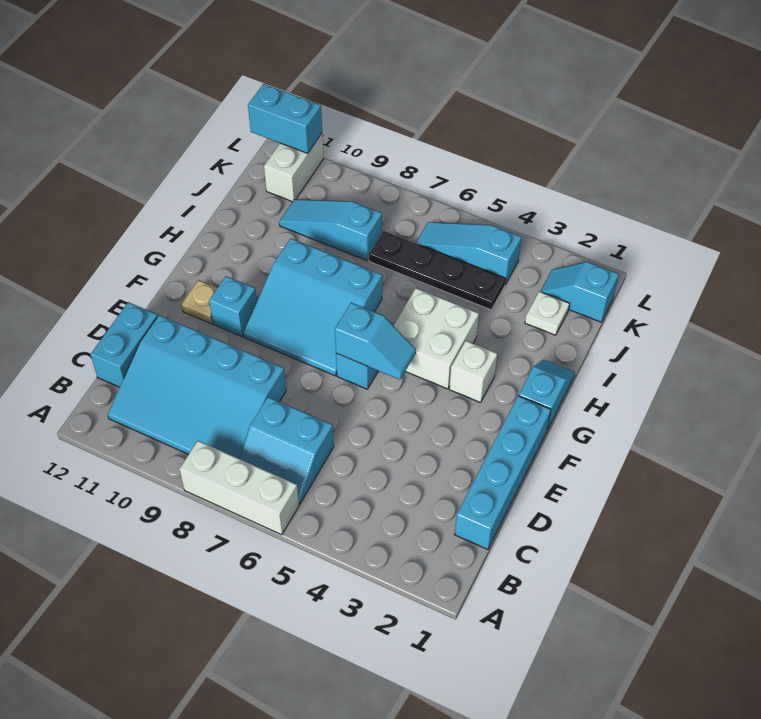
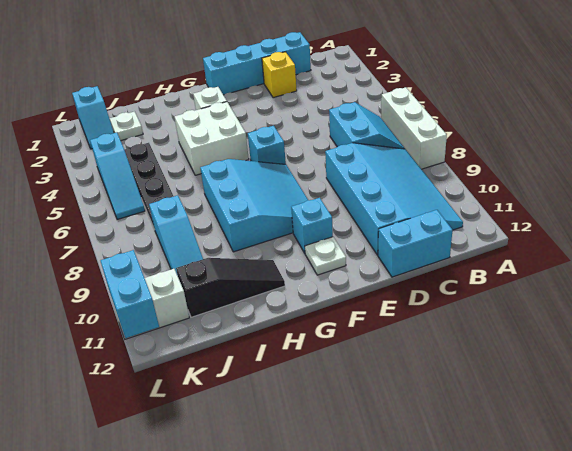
none -> yellow brick D2 level 1
cyan slope F5:F6 level 2 top 6 -> none
tan plate F11 level 1 -> white plate F11 level 1
cyan slope G1:H1 level 1 top G -> none
none -> black slope H11:J11 level 1 top J

